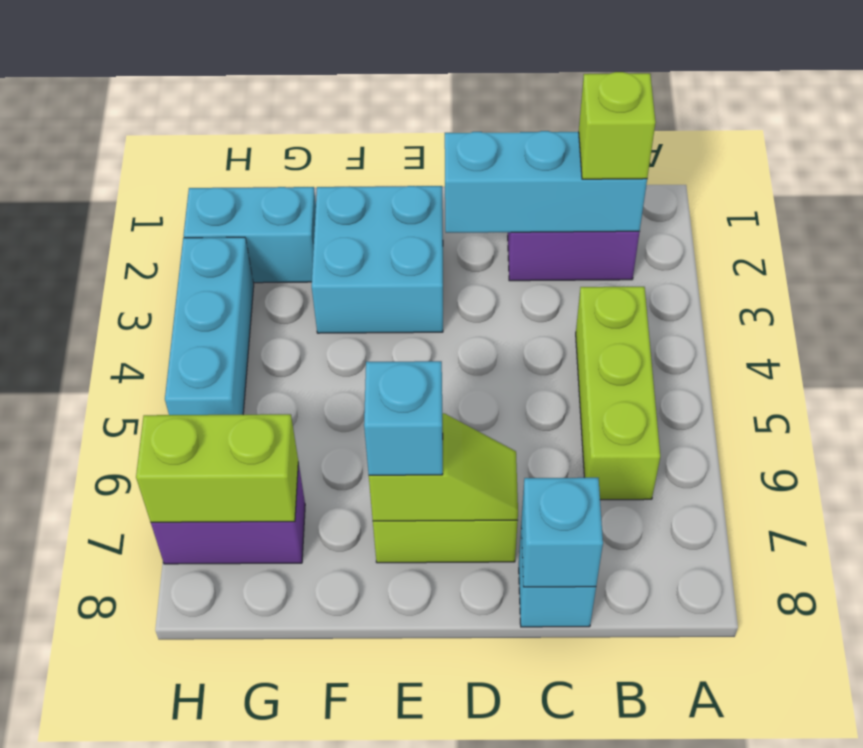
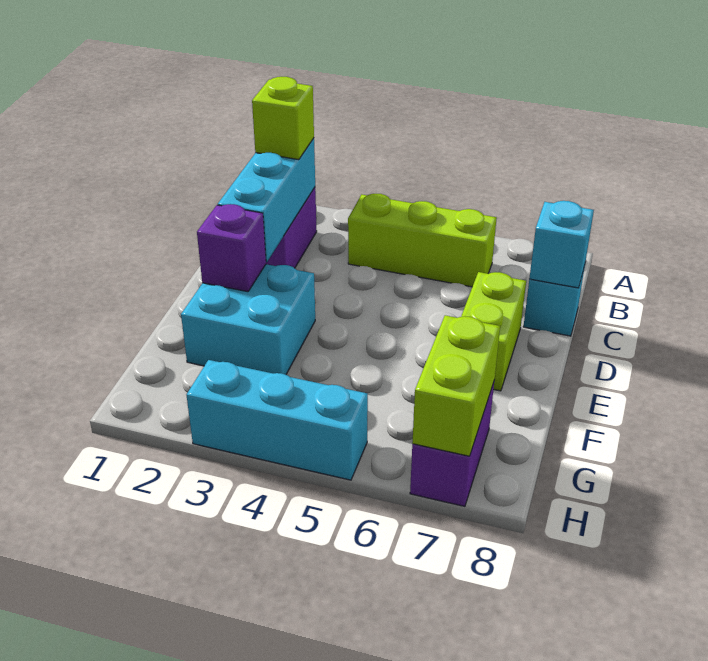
lime slope D7:E7 level 2 top E -> none
none -> purple brick E2 level 2
cyan brick E7 level 3 -> none
cyan brick G2:H2 level 1 -> none

